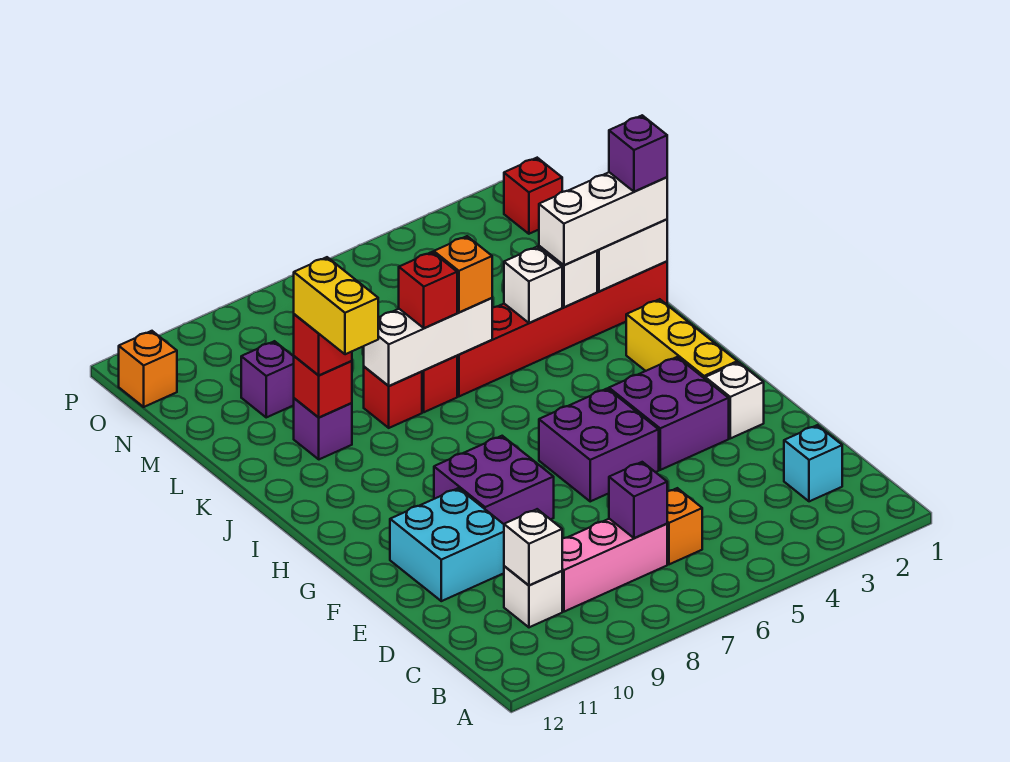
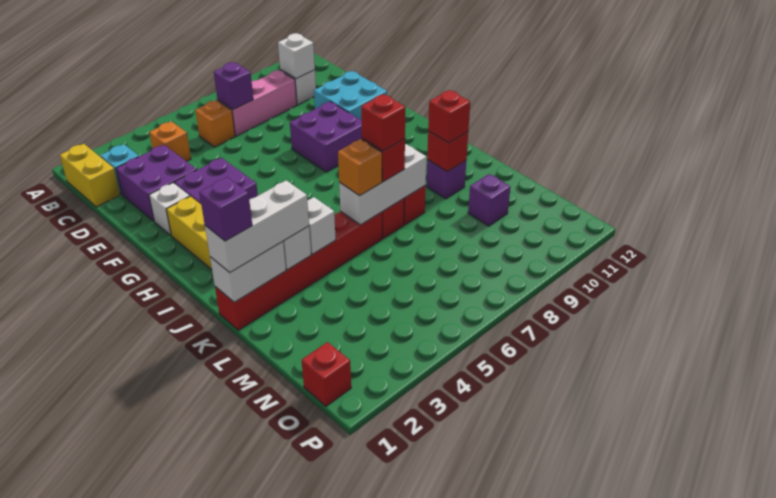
purple brick F5:G6 level 1 -> purple brick D2:E3 level 1
yellow brick J10:K10 level 4 -> yellow brick B1:C1 level 1
none -> red brick K7 level 4
orange brick O12 level 1 -> orange brick C4 level 1

